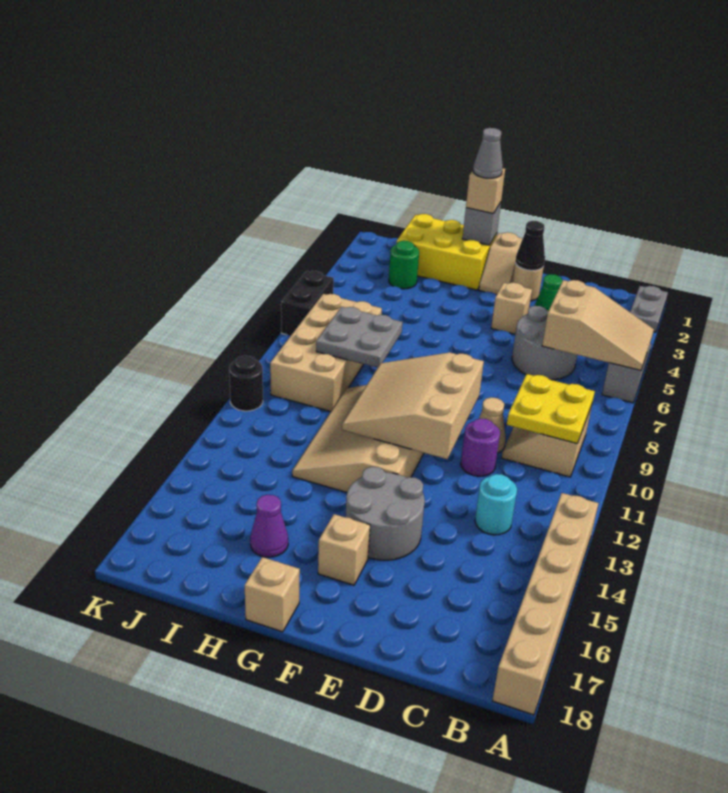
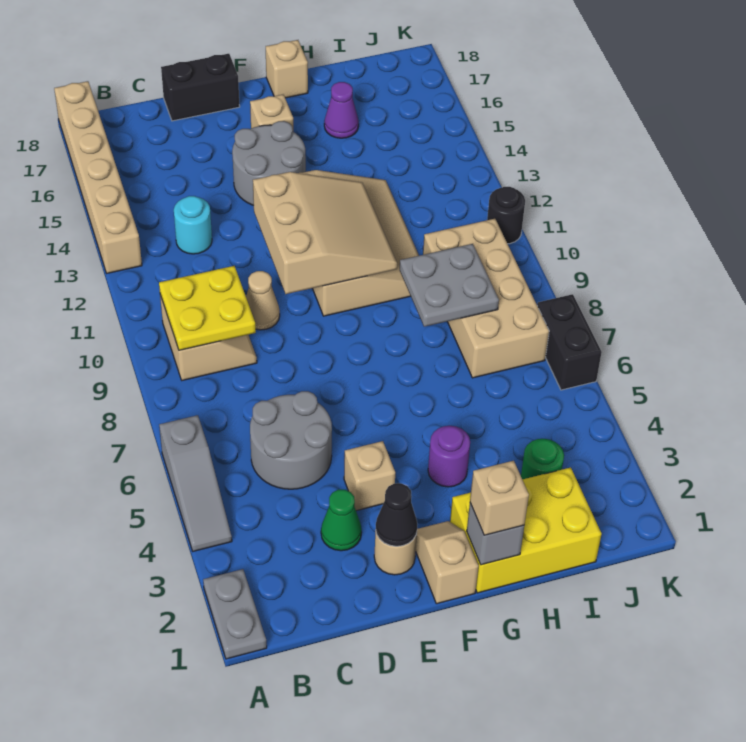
tan slope A5:C6 level 2 top C -> none
purple round brick D11 level 1 -> purple round brick G4 level 1
none -> black brick D18:E18 level 1
grey cone G1 level 4 -> none

